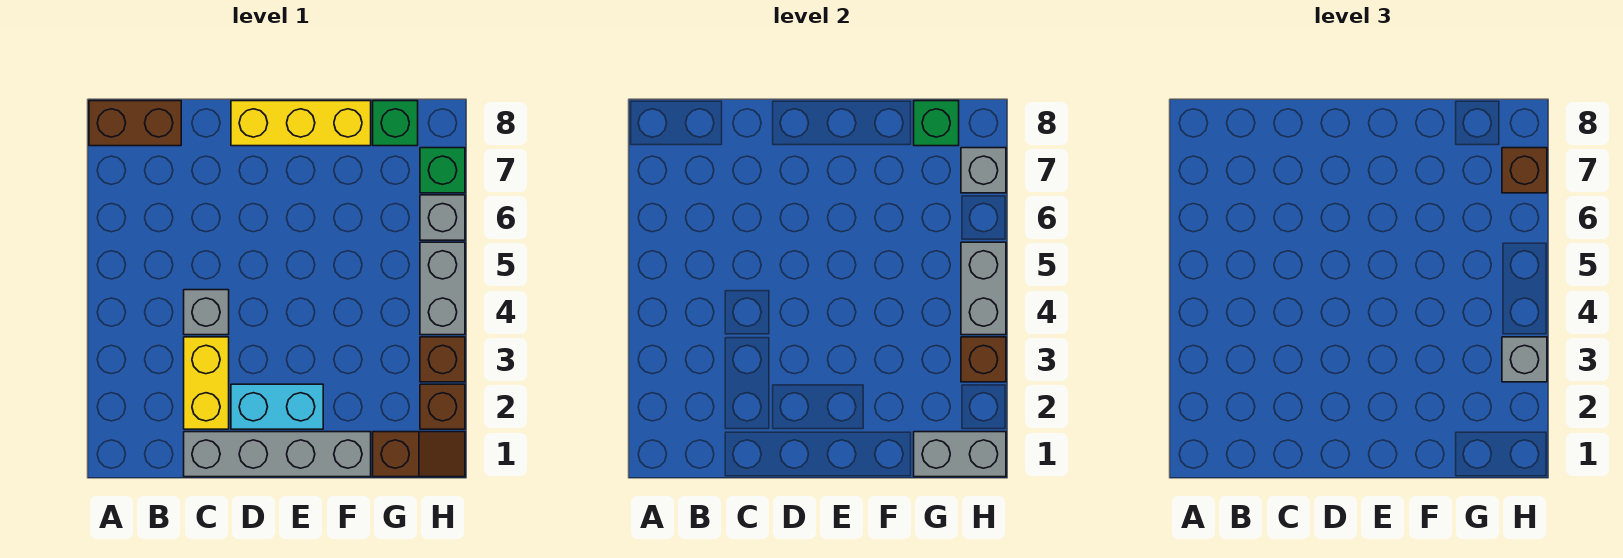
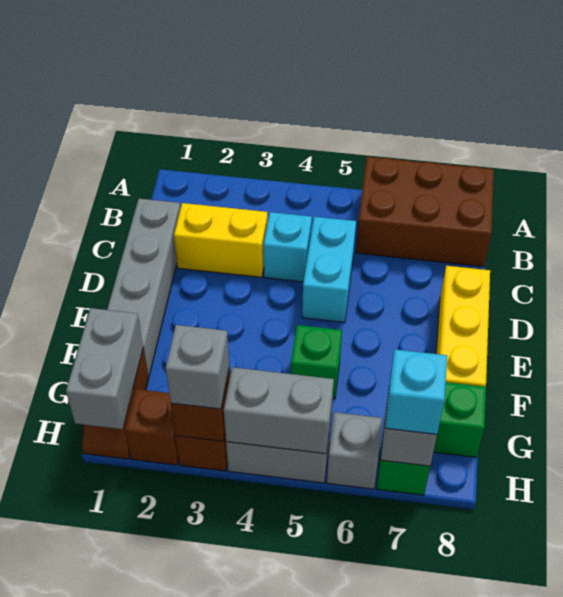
brown brick A8:B8 level 1 -> brown brick A6:B8 level 1
grey brick C4 level 1 -> cyan brick C4 level 1
cyan brick D2:E2 level 1 -> cyan brick C5:D5 level 1
green brick G8 level 2 -> green brick F5 level 1
brown brick H7 level 3 -> cyan brick H7 level 3

